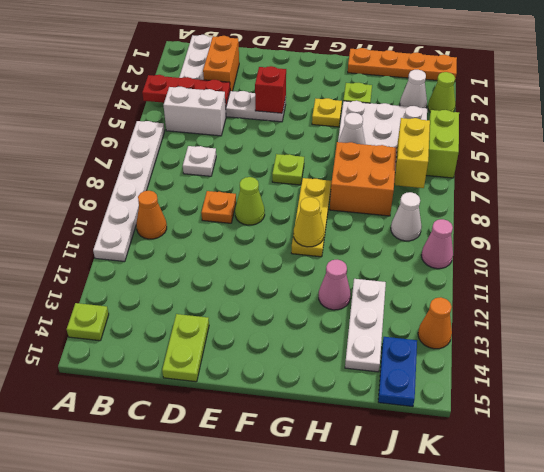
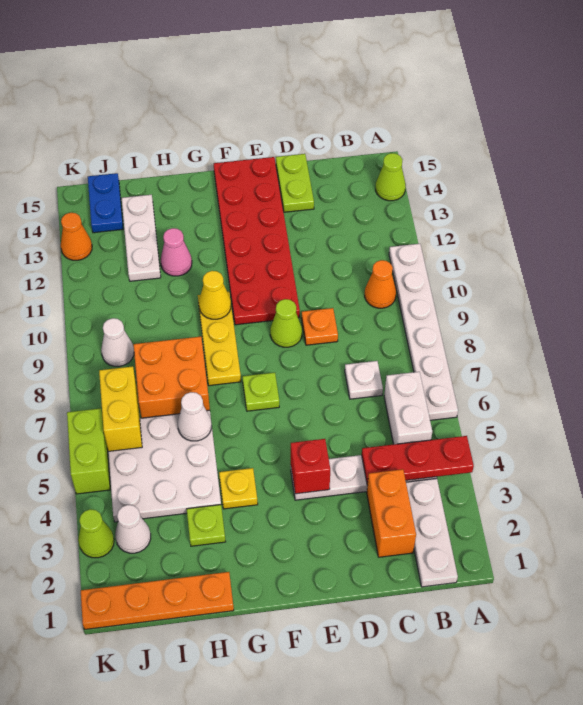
lime plate A14 level 1 -> lime cone A14 level 1
white brick B5:C5 level 1 -> white brick B5:B6 level 1
none -> red plate E10:F15 level 1
pink cone K10 level 1 -> none

